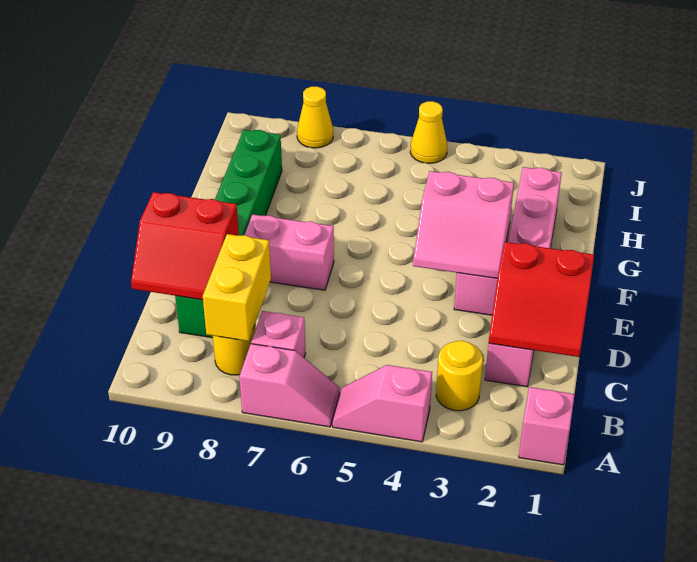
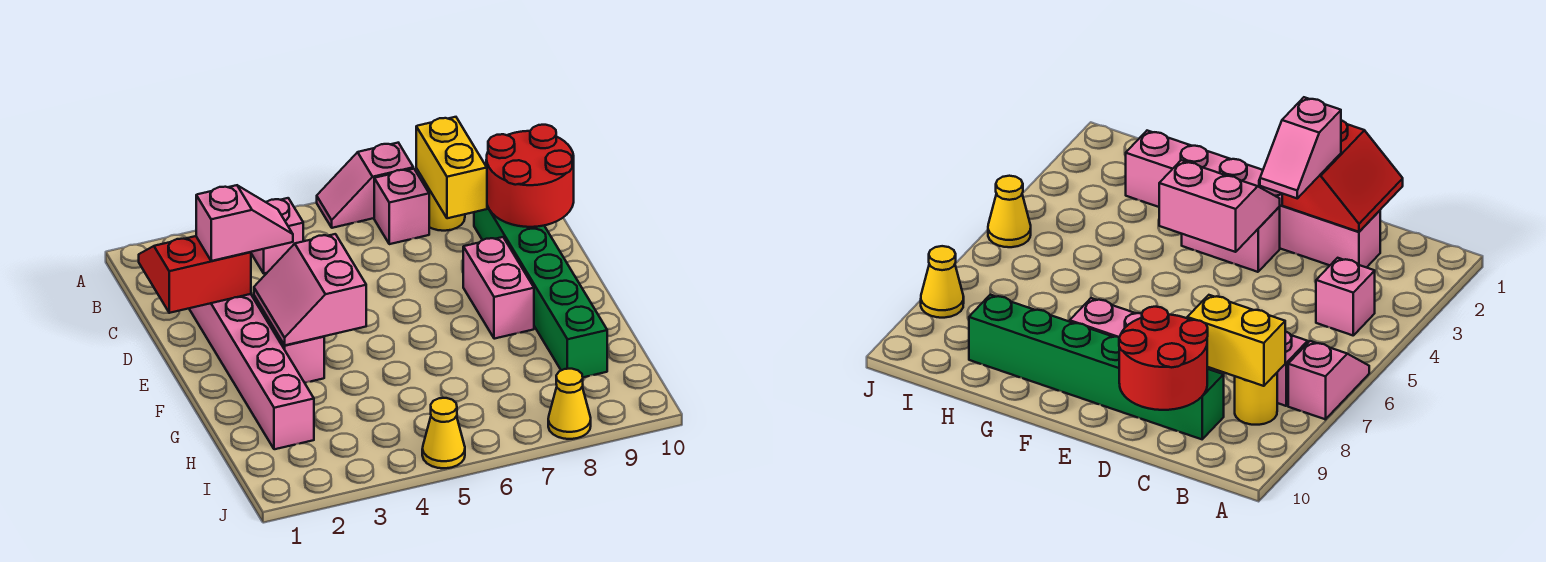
pink brick A1 level 1 -> pink brick B4 level 1
pink slope A4:A5 level 1 top 4 -> pink slope D2:D3 level 3 top 2
yellow round brick B3 level 1 -> none
red slope C9:D10 level 2 top D -> red round brick C9:D10 level 2
pink slope E3:F4 level 2 top F -> pink slope E3:F4 level 2 top 4
pink brick E7:E8 level 1 -> pink brick E8:F8 level 1

